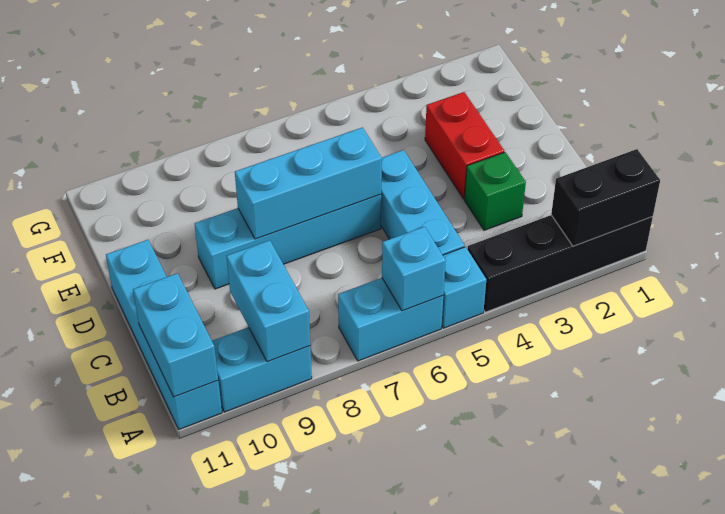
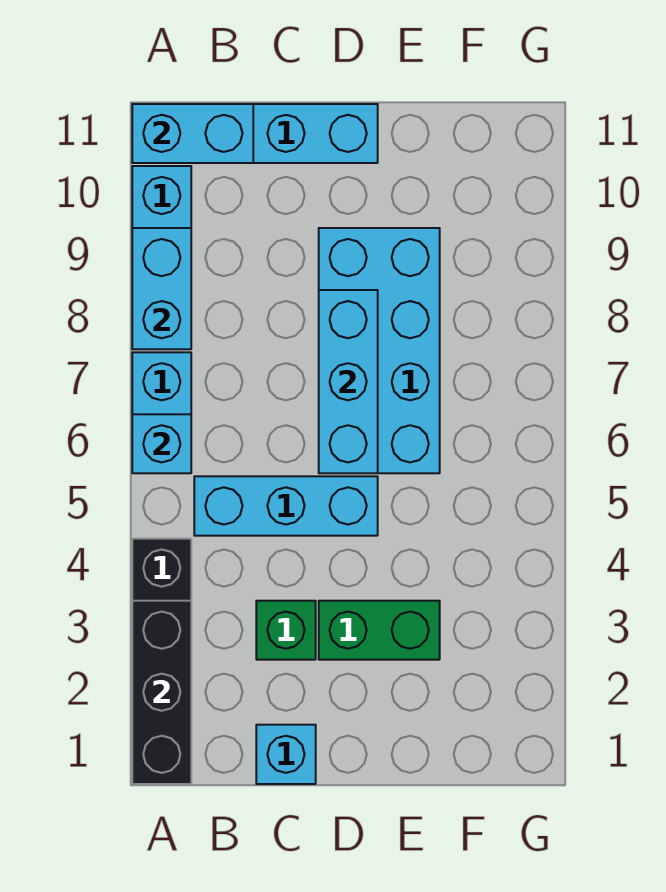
black brick A1:A2 level 2 -> black brick A1:A3 level 2
cyan brick A5 level 1 -> cyan brick C1 level 1
cyan brick A9:B9 level 2 -> cyan brick A8:A9 level 2
red brick D3:E3 level 1 -> green brick D3:E3 level 1
cyan brick D6:D9 level 1 -> cyan brick D6:E9 level 1

